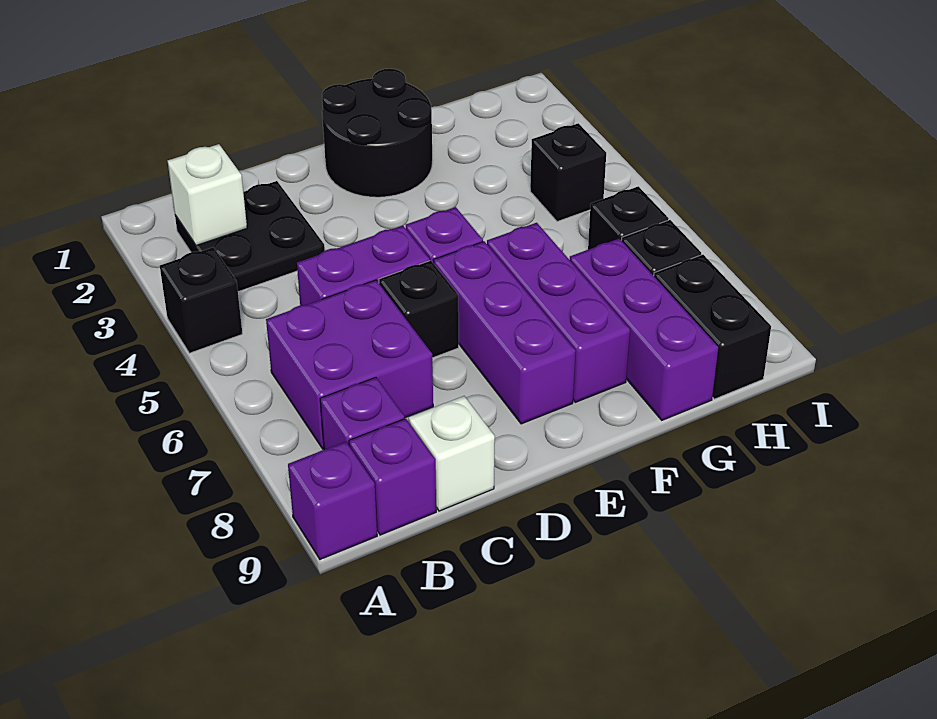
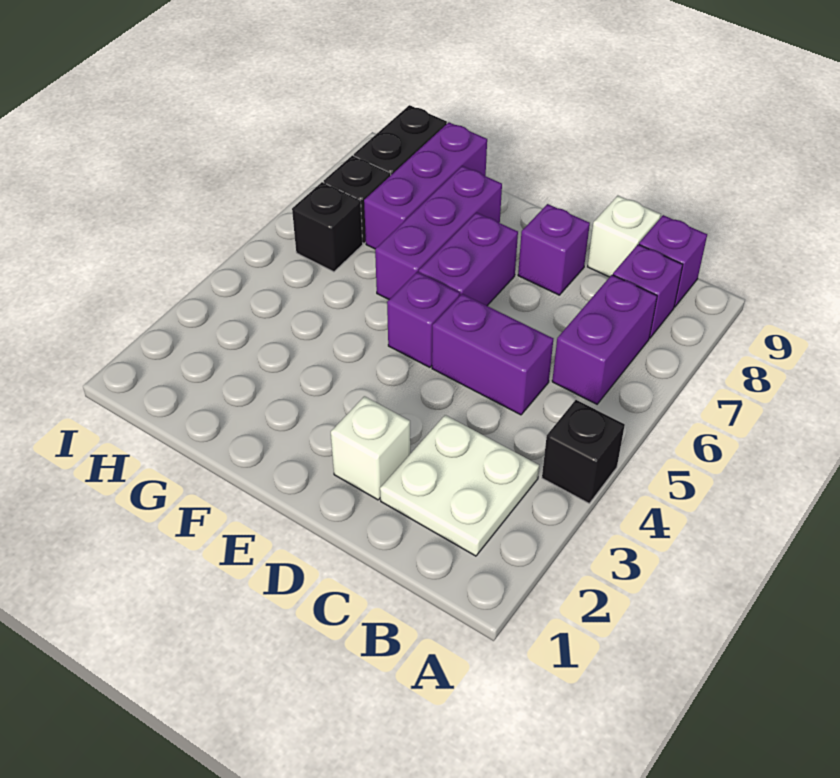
purple brick A9 level 1 -> purple brick D8 level 1
black plate B2:C3 level 1 -> white plate B2:C3 level 1
white brick B2 level 2 -> white brick D2 level 1
purple brick B6:C7 level 1 -> purple brick B6:B7 level 1
black brick D6 level 1 -> none
black round brick E1:F2 level 1 -> none
purple brick E6:E8 level 1 -> purple brick E6:E7 level 1
black brick H4 level 1 -> none

